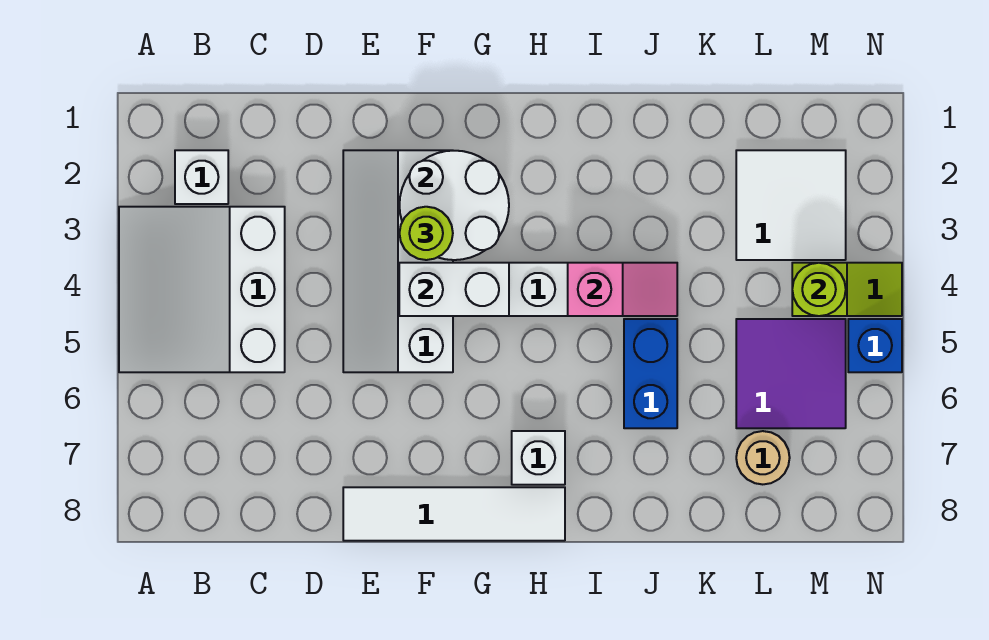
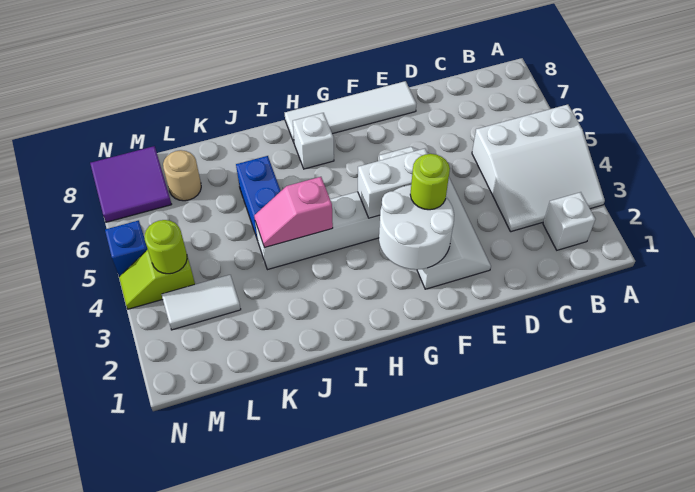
white slope A3:C5 level 1 top C -> white slope A3:C5 level 1 top 5
white tile L2:M3 level 1 -> white tile L3:M3 level 1
purple tile L5:M6 level 1 -> purple tile M7:N8 level 1

